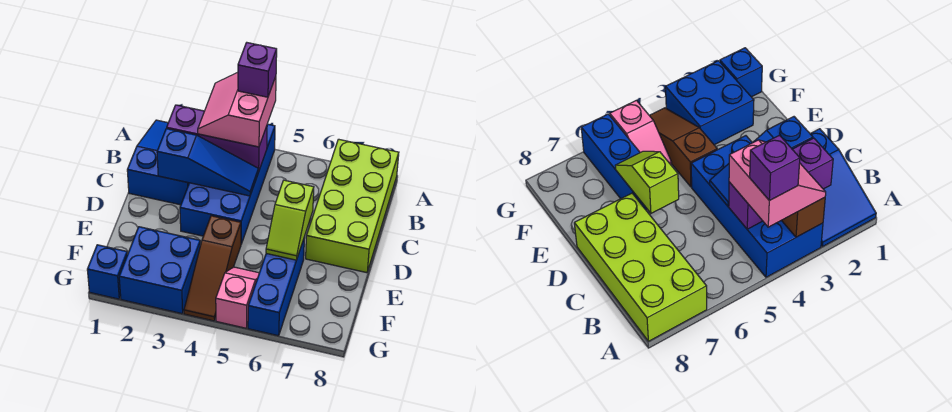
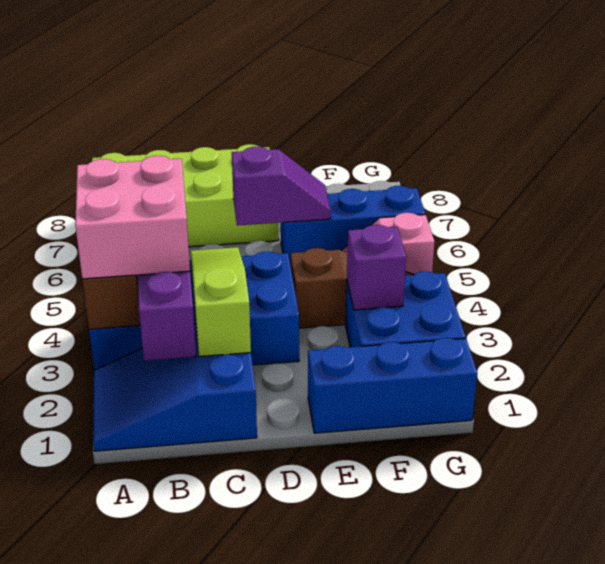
pink slope A3:B4 level 3 top 4 -> pink brick A3:B4 level 3
purple brick A4 level 4 -> purple brick F3 level 2
blue slope C2:C4 level 2 top 2 -> lime slope C2:C4 level 2 top 2
lime slope D6:E6 level 2 top D -> purple slope D6:E6 level 2 top D
blue brick G1 level 1 -> blue brick E1:G1 level 1

